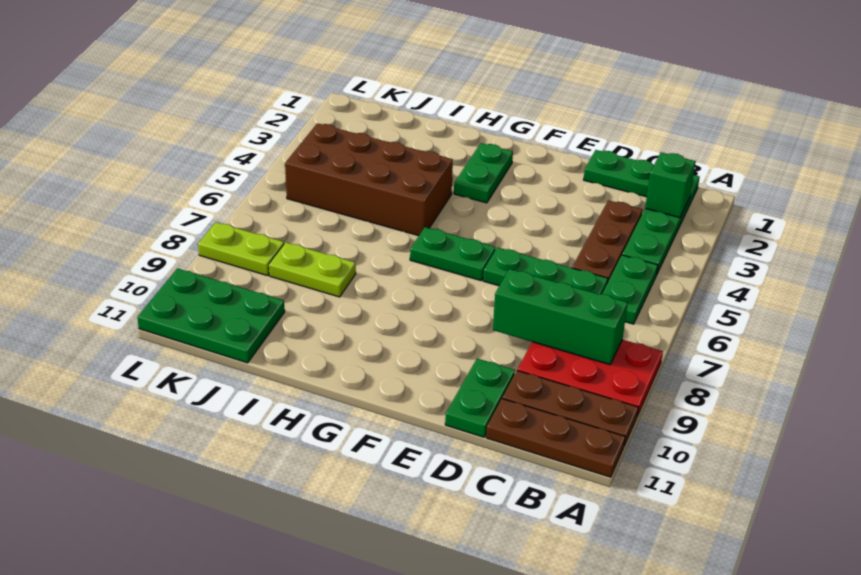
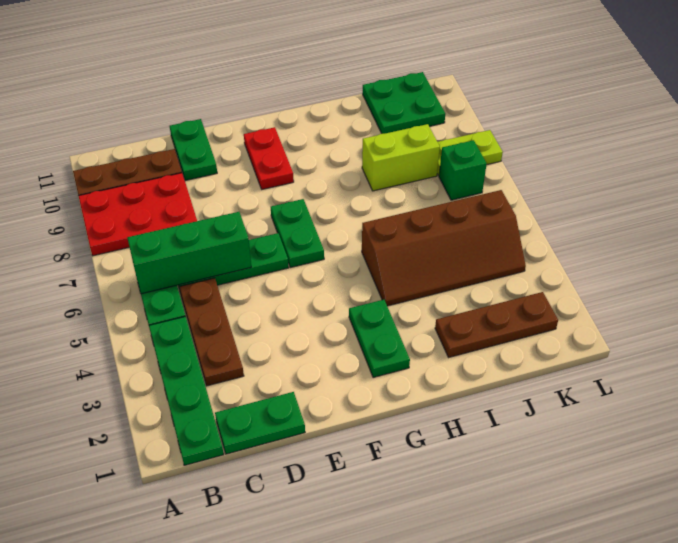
brown plate A11:C11 level 1 -> brown plate I2:K2 level 1
green brick B2 level 2 -> green brick K7 level 1
green brick B8:D8 level 2 -> green brick B6:D6 level 2
green plate F6:G6 level 1 -> green plate F6:F7 level 1
none -> red plate F9:F10 level 1
brown brick H4:K5 level 1 -> brown slope H4:K5 level 1 top 5
lime plate I8:J8 level 1 -> lime brick I8:J8 level 1
green plate J10:L11 level 1 -> green plate J10:K11 level 1

